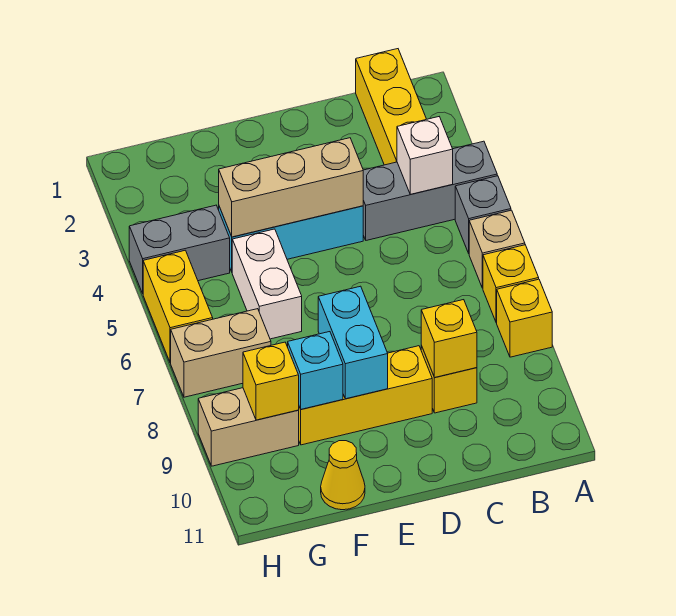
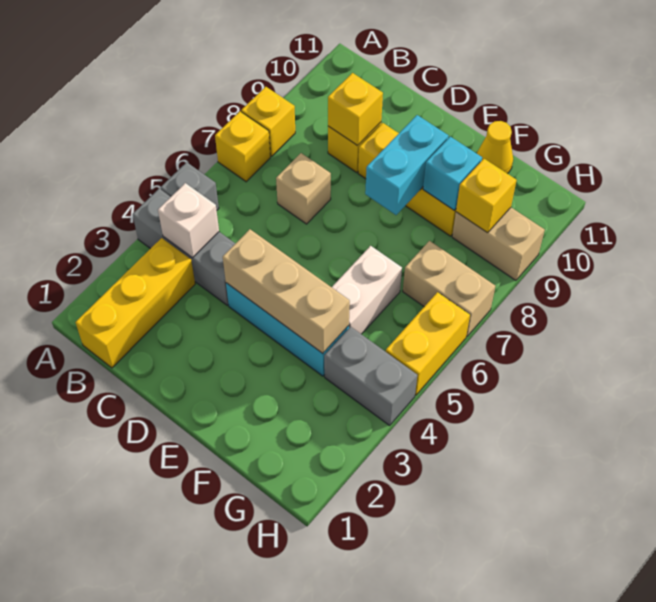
tan brick A6 level 1 -> tan brick C7 level 1

